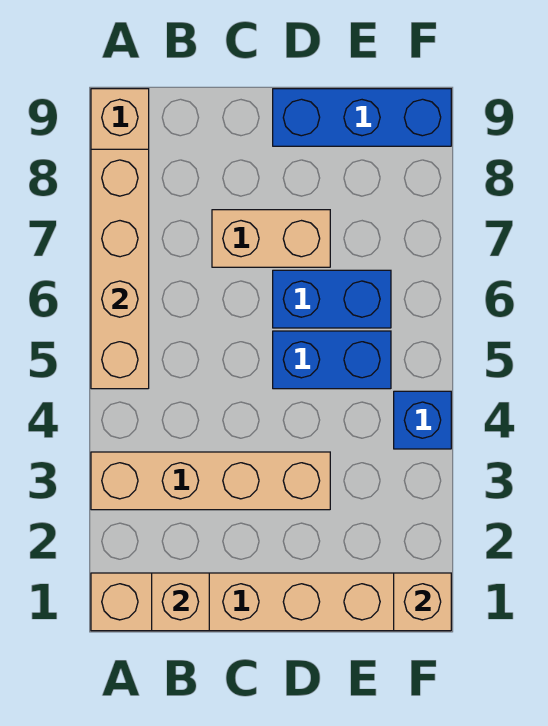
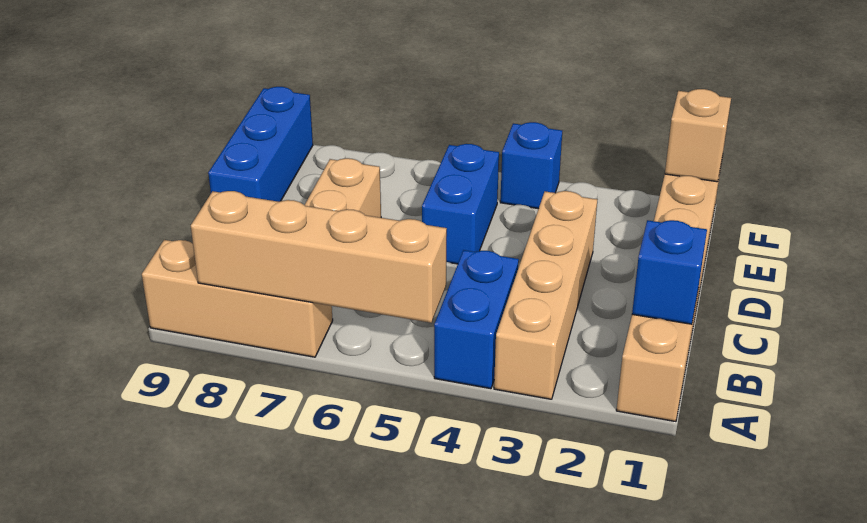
tan brick B1 level 2 -> blue brick B1 level 2
blue brick D6:E6 level 1 -> blue brick A4:B4 level 1

